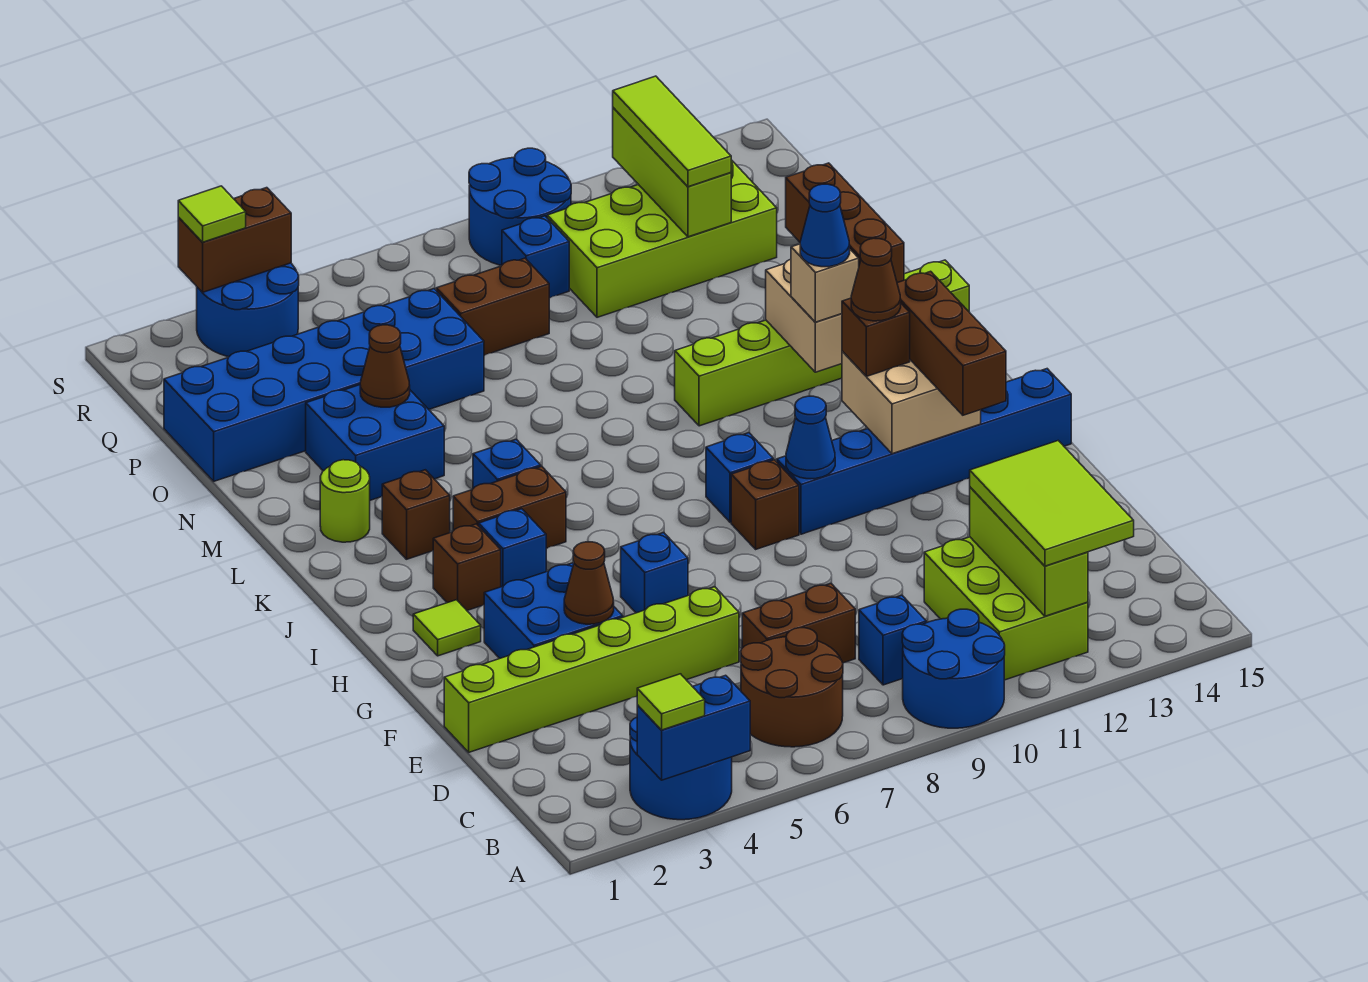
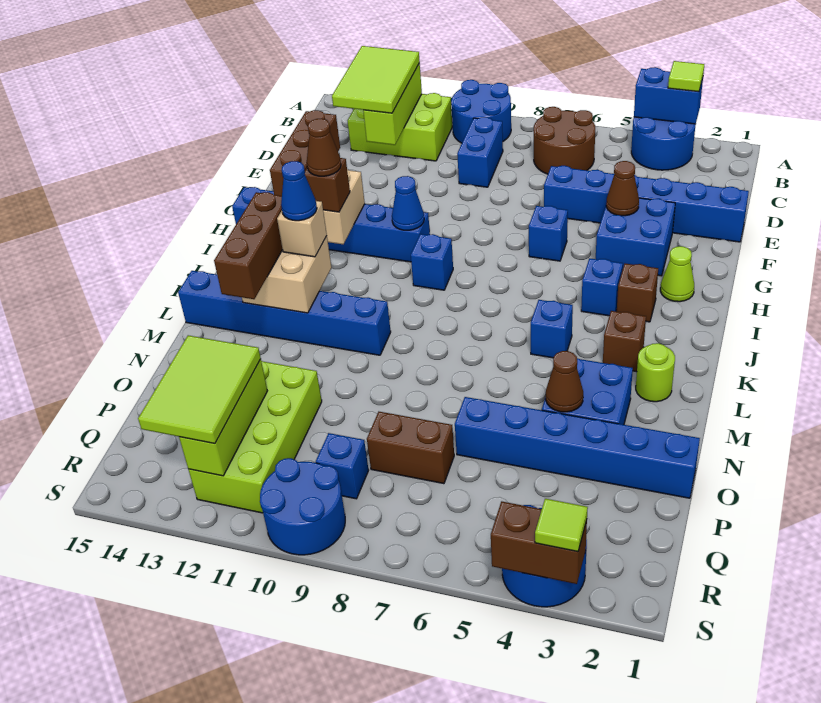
lime brick B11:D12 level 1 -> lime brick B11:C13 level 1
blue brick C9 level 1 -> blue brick C9:D9 level 1
brown brick D7:D8 level 1 -> none
lime brick E1:E6 level 1 -> blue brick E1:E6 level 1
lime tile H2 level 1 -> lime cone H2 level 1
brown brick H9 level 1 -> none
brown brick J4:J5 level 1 -> none
lime brick L10:L15 level 1 -> blue brick L10:L15 level 1
blue brick O1:P6 level 1 -> blue brick O1:O6 level 1
lime brick P10:Q13 level 1 -> lime brick O11:R12 level 1
lime tile P12:R12 level 3 -> lime tile P12:R13 level 3

